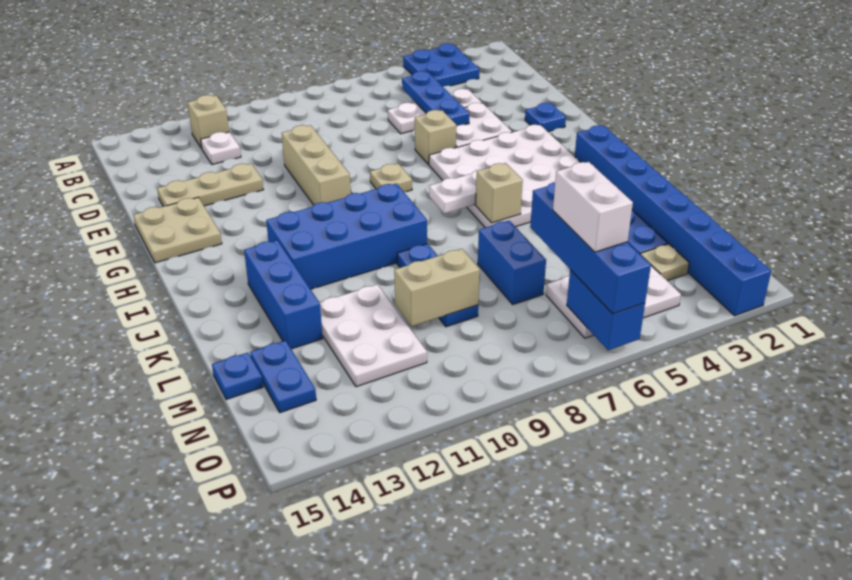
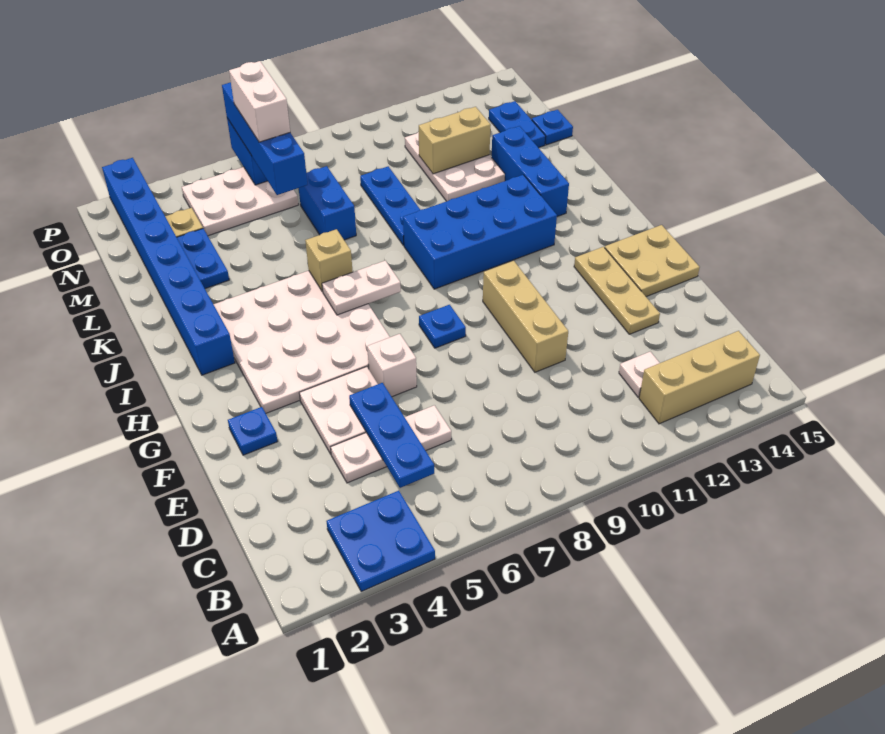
tan brick B12 level 1 -> tan brick B12:B14 level 1
tan plate E12:E14 level 1 -> tan plate E13:G13 level 1
tan brick F6 level 1 -> white brick F6 level 1
tan plate G8 level 1 -> blue plate G8 level 1
tan brick M9:M10 level 2 -> tan brick M11:M12 level 2

